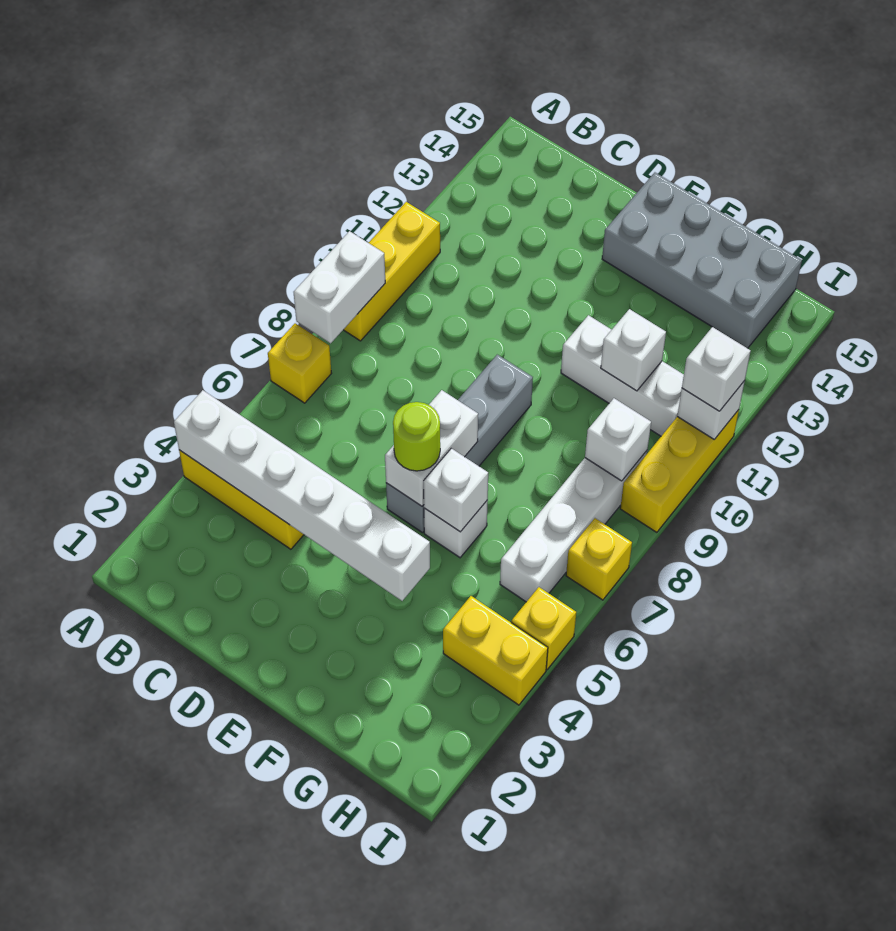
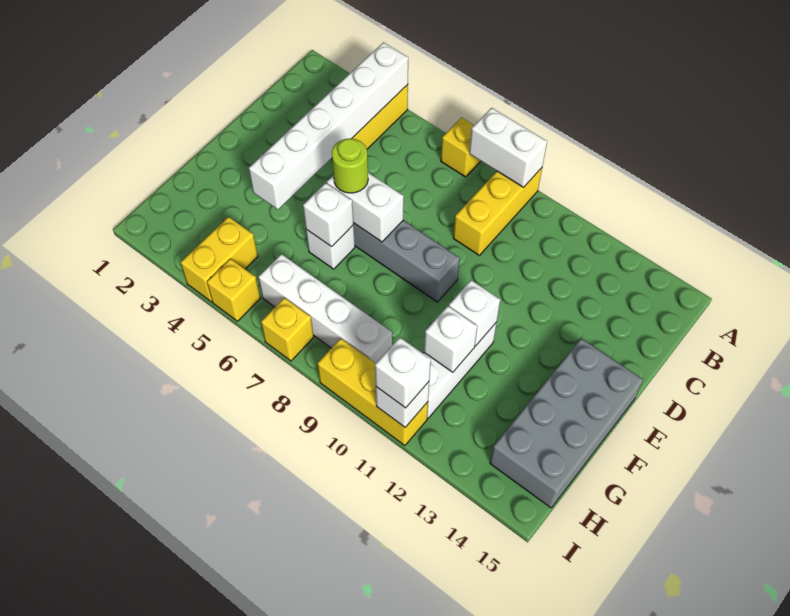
yellow brick A9:A11 level 1 -> yellow brick A9:C9 level 1
white brick H9 level 2 -> white brick F11 level 2

